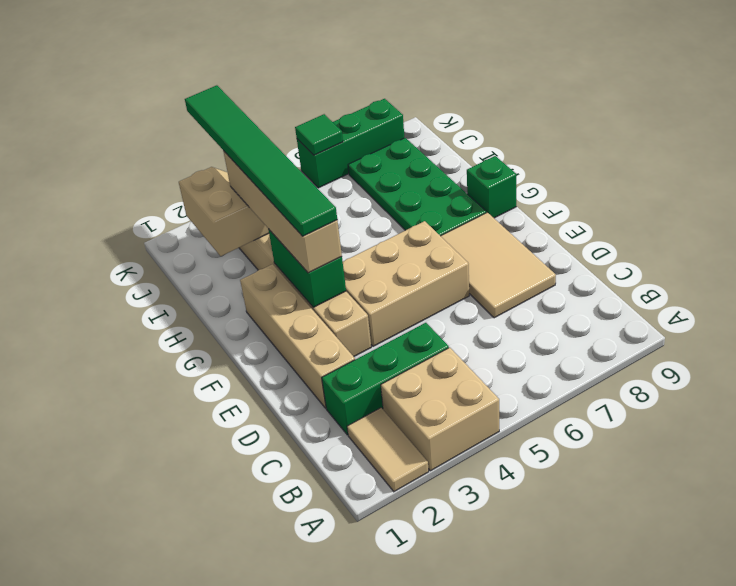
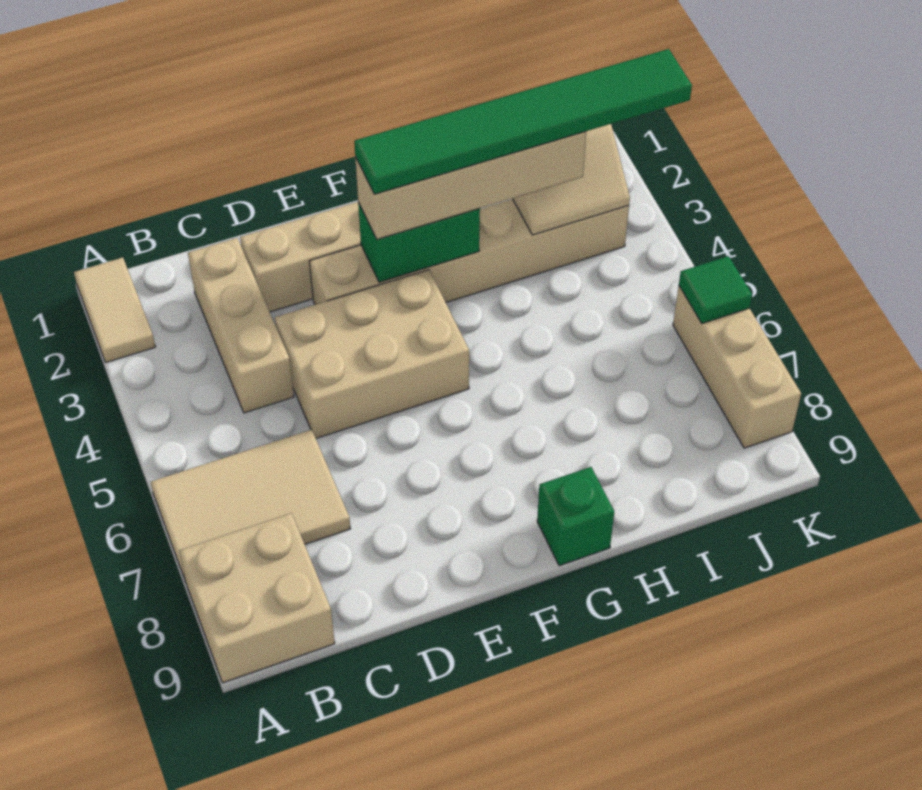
tan tile A2:B2 level 1 -> tan tile A1:A2 level 1
tan brick A3:B4 level 1 -> tan brick A8:B9 level 1
green brick C2:C4 level 1 -> tan brick C2:C4 level 1
tan tile D7:F8 level 1 -> tan tile A6:C7 level 1
tan brick E4:F6 level 1 -> tan brick D4:F5 level 1
green plate G7:J8 level 1 -> none
green brick K6:K8 level 1 -> tan brick K6:K8 level 1

